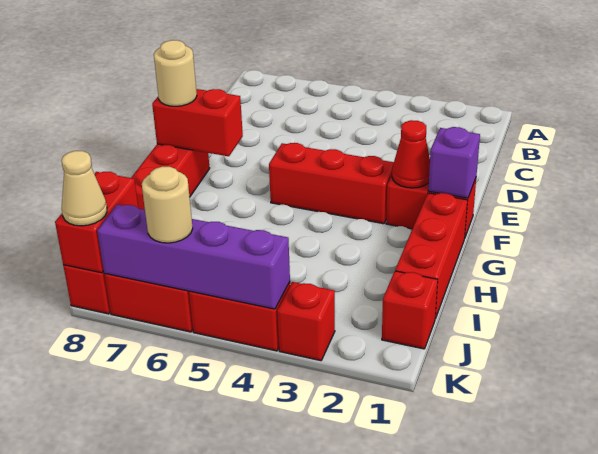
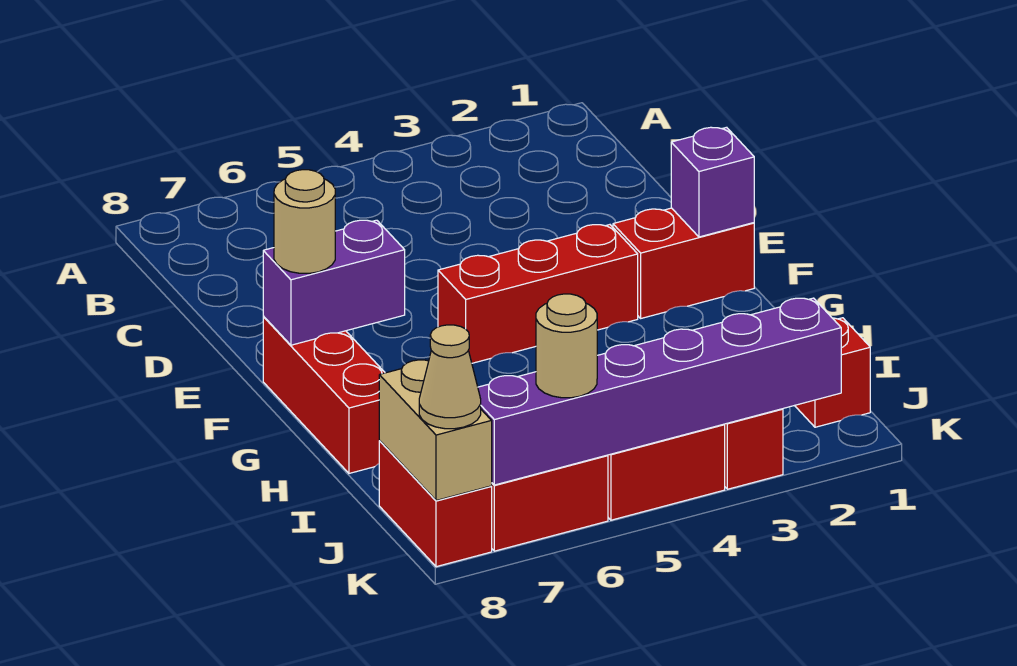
red cone F2 level 2 -> none
red brick F7:F8 level 2 -> purple brick F7:F8 level 2
red brick G1:I1 level 1 -> none
red brick J8:K8 level 2 -> tan brick J8:K8 level 2
purple brick K4:K7 level 2 -> purple brick K2:K7 level 2

